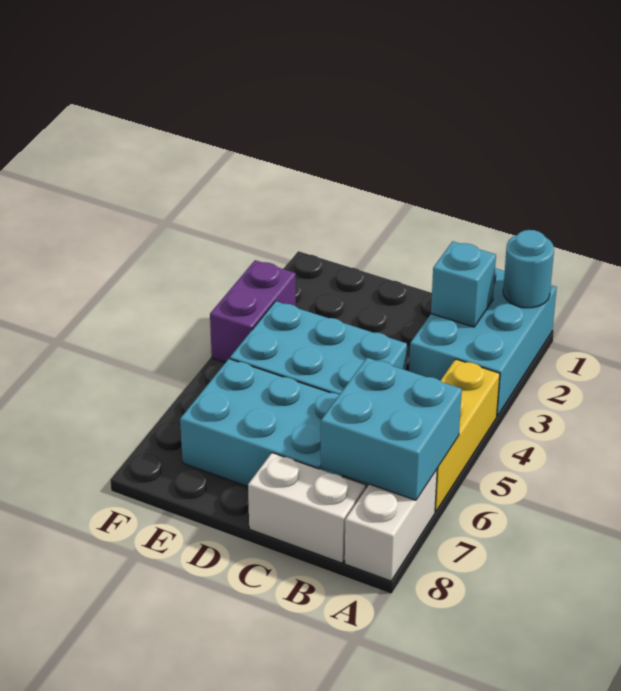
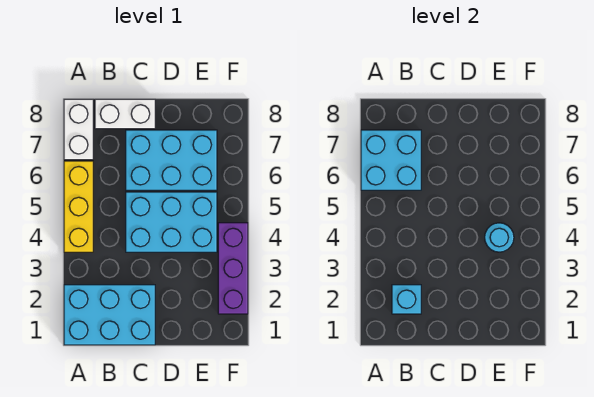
cyan brick A1:B3 level 1 -> cyan brick A1:C2 level 1
cyan round brick A1 level 2 -> cyan round brick E4 level 2
purple brick F3:F4 level 1 -> purple brick F2:F4 level 1

